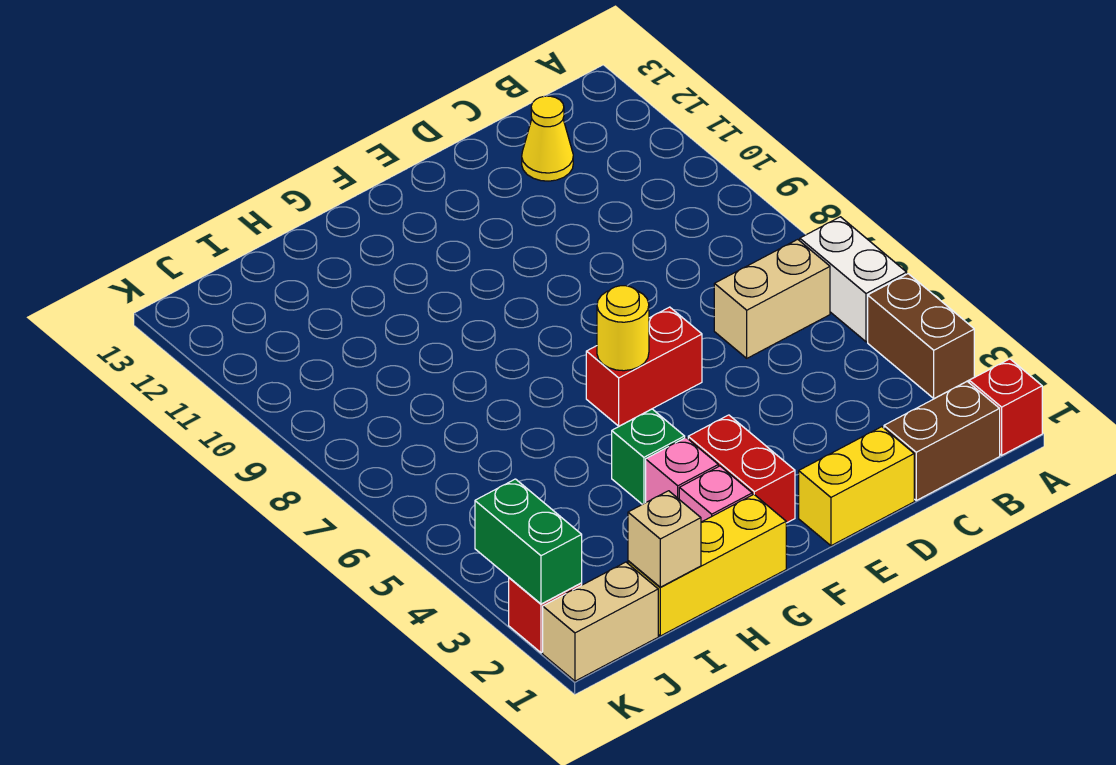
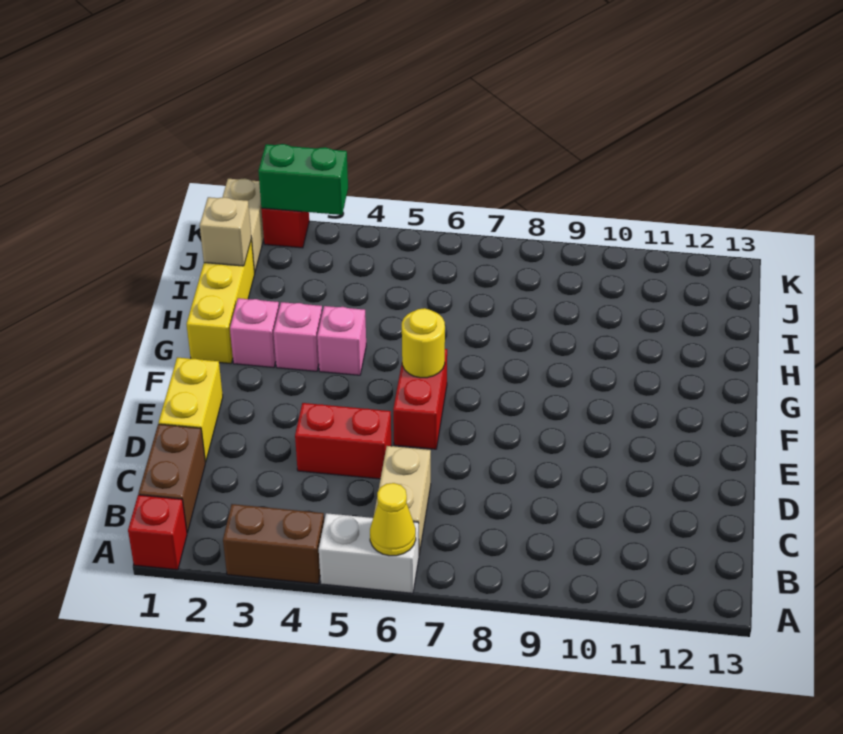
yellow cone C12 level 1 -> yellow cone A6 level 2
red brick F2:F3 level 1 -> red brick D4:D5 level 1
green brick G4 level 1 -> pink brick G4 level 1

